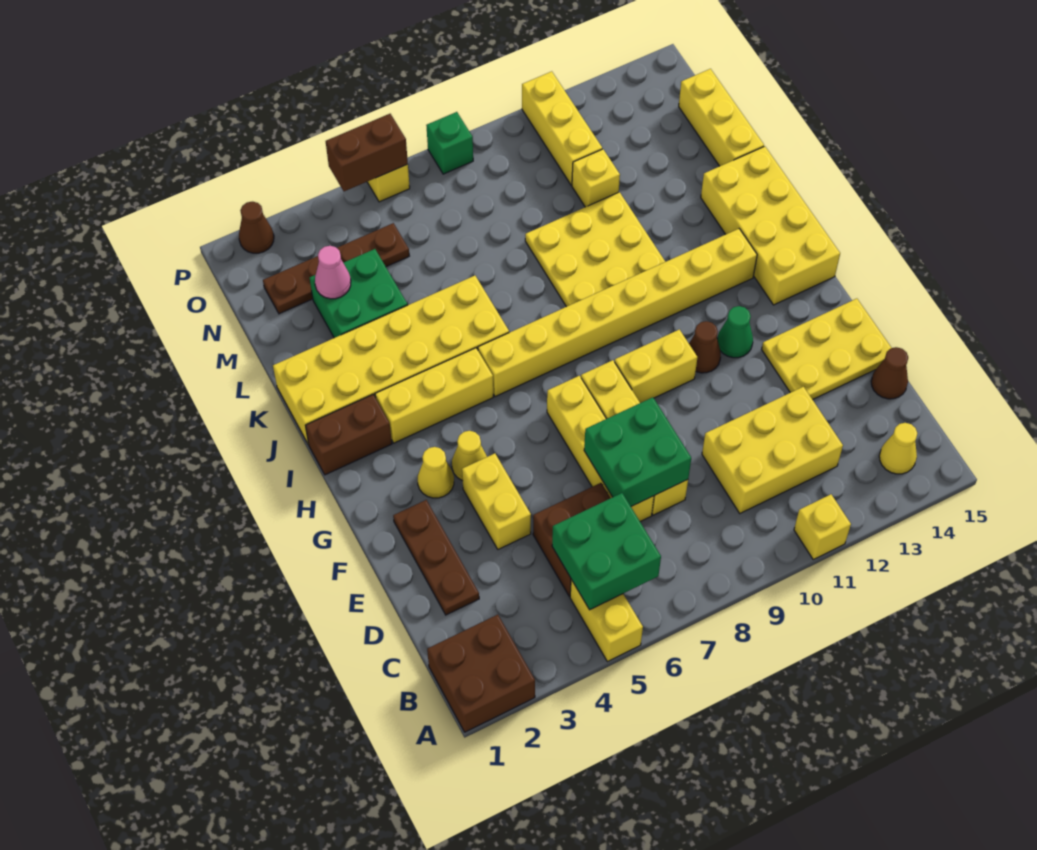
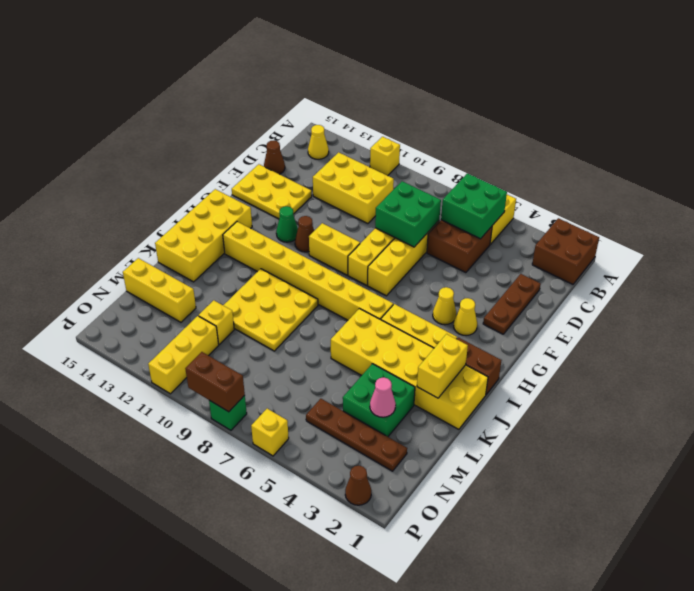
yellow brick E4:F4 level 1 -> yellow brick J2:K2 level 2
yellow brick L15:N15 level 1 -> yellow brick M13:M15 level 1
brown brick P5:P6 level 2 -> brown brick P8:P9 level 2

